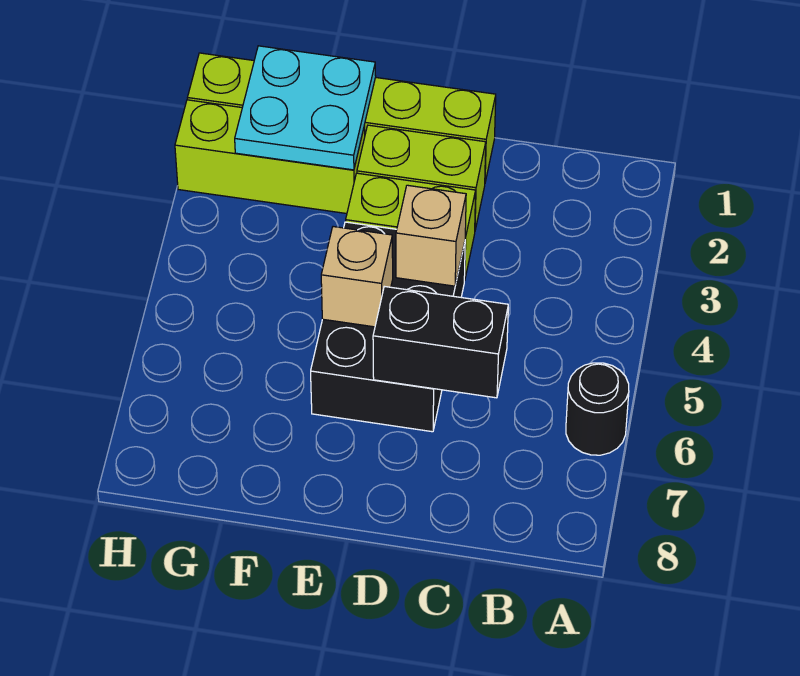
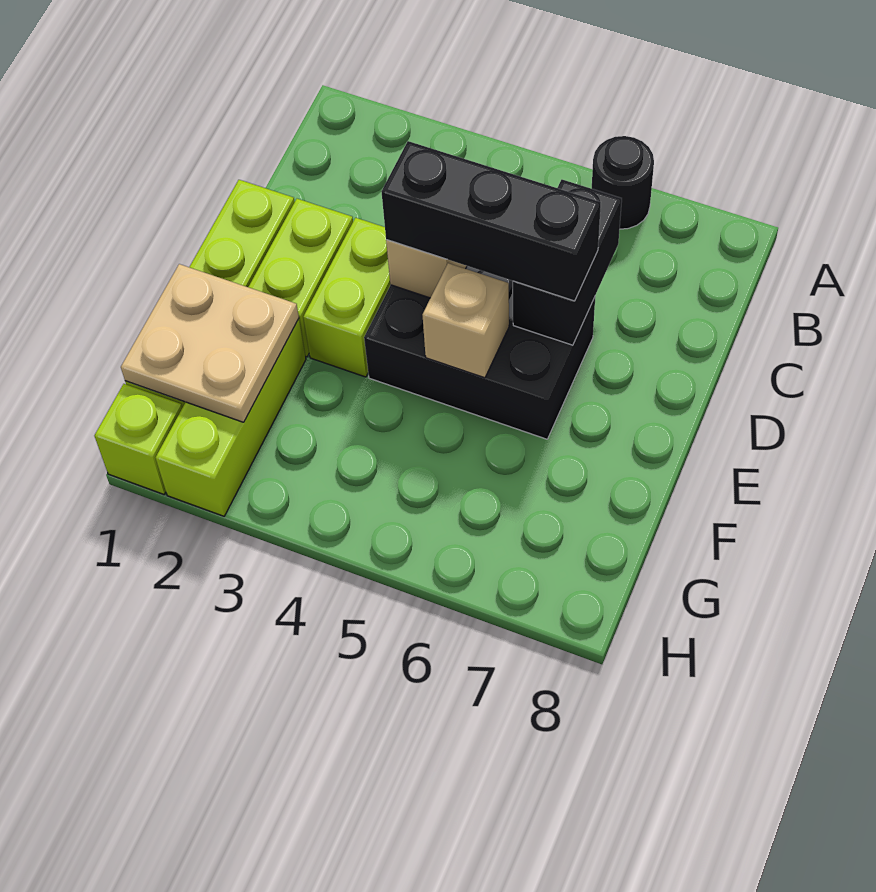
none -> black brick D4:D6 level 3
cyan plate F1:G2 level 2 -> tan plate F1:G2 level 2

